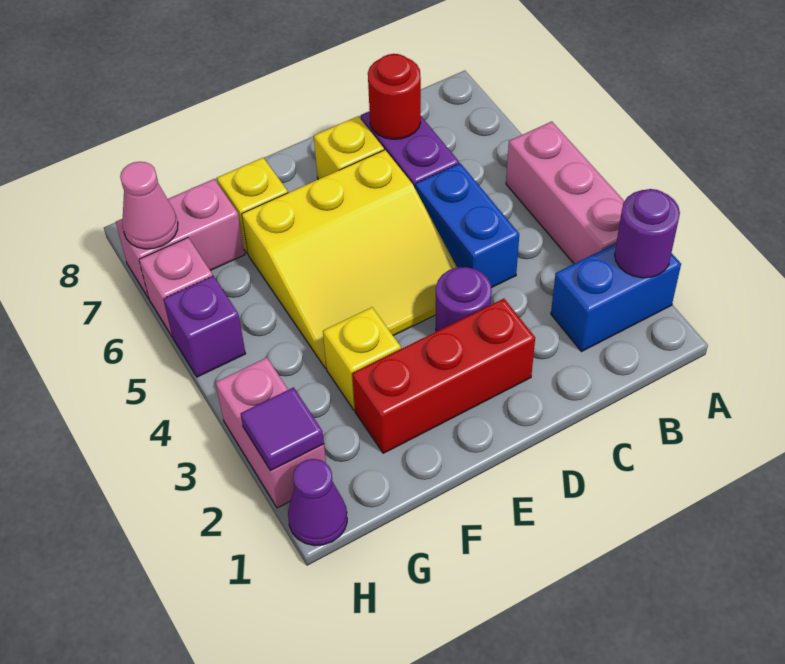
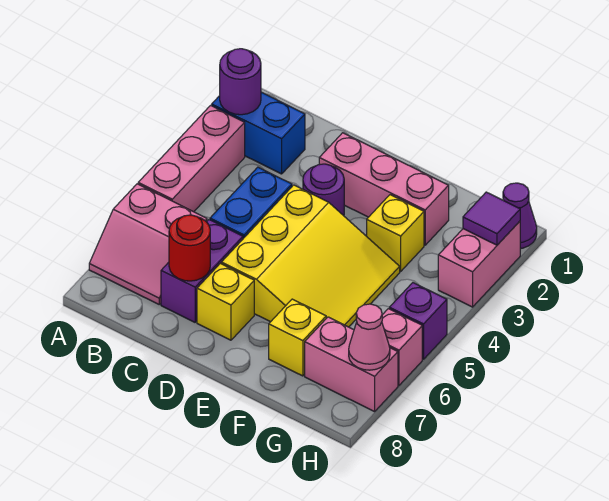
none -> pink slope A6:B7 level 1 top 6
red brick D2:F2 level 1 -> pink brick D2:F2 level 1
yellow slope D4:F6 level 1 top 6 -> yellow slope D4:F6 level 1 top D

